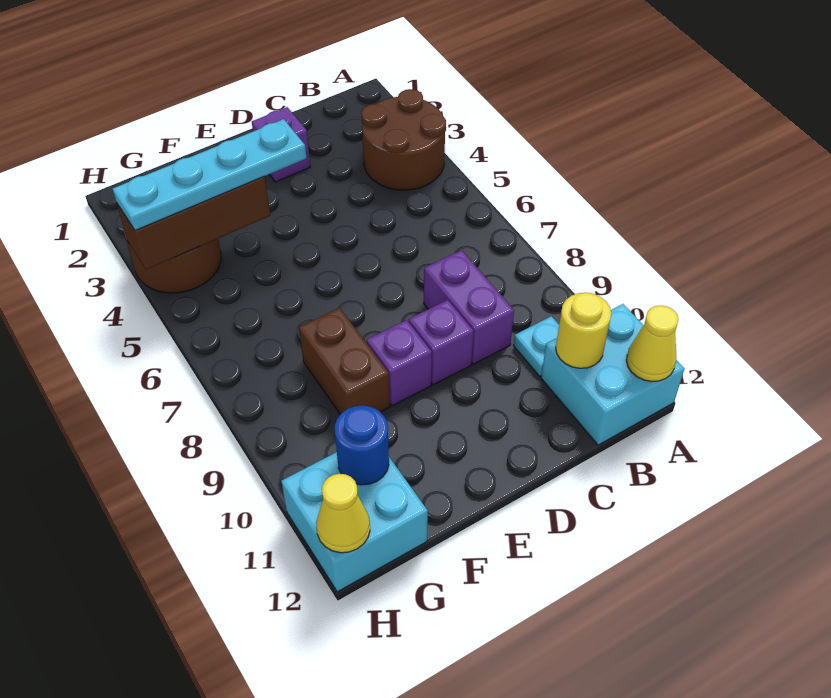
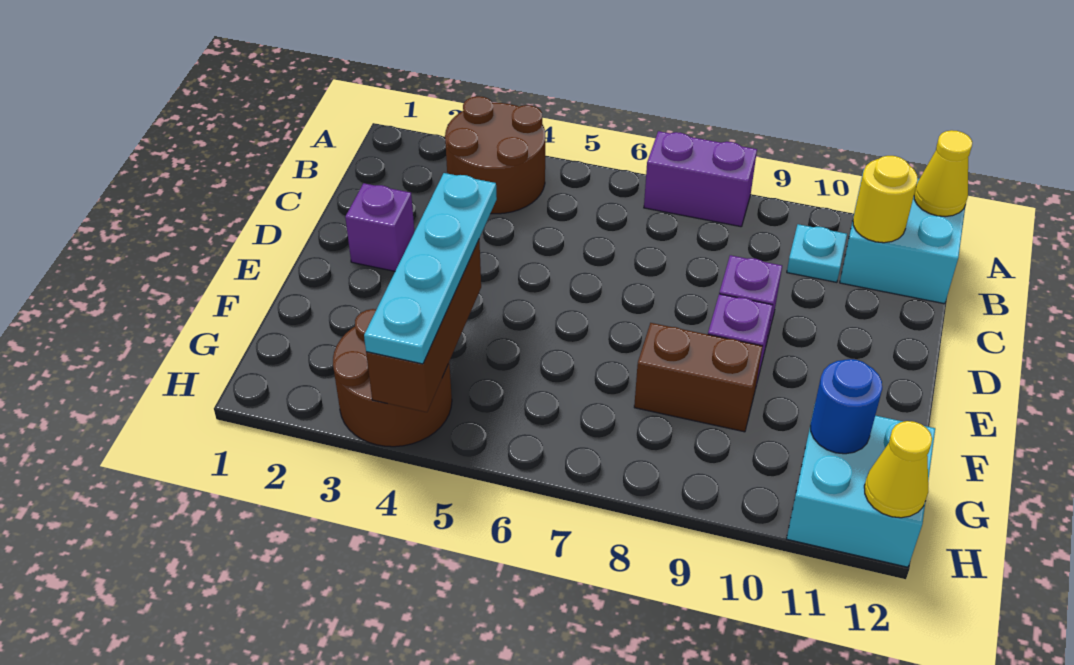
purple brick C8:C9 level 1 -> purple brick A7:A8 level 1

